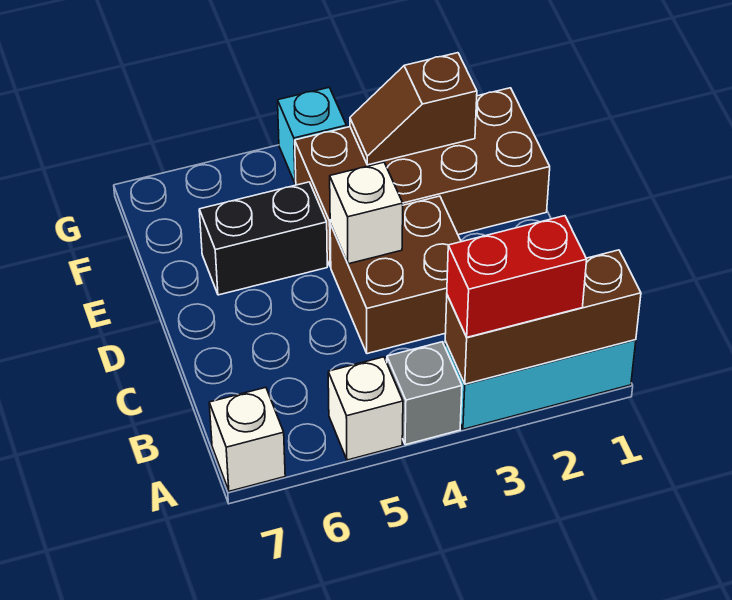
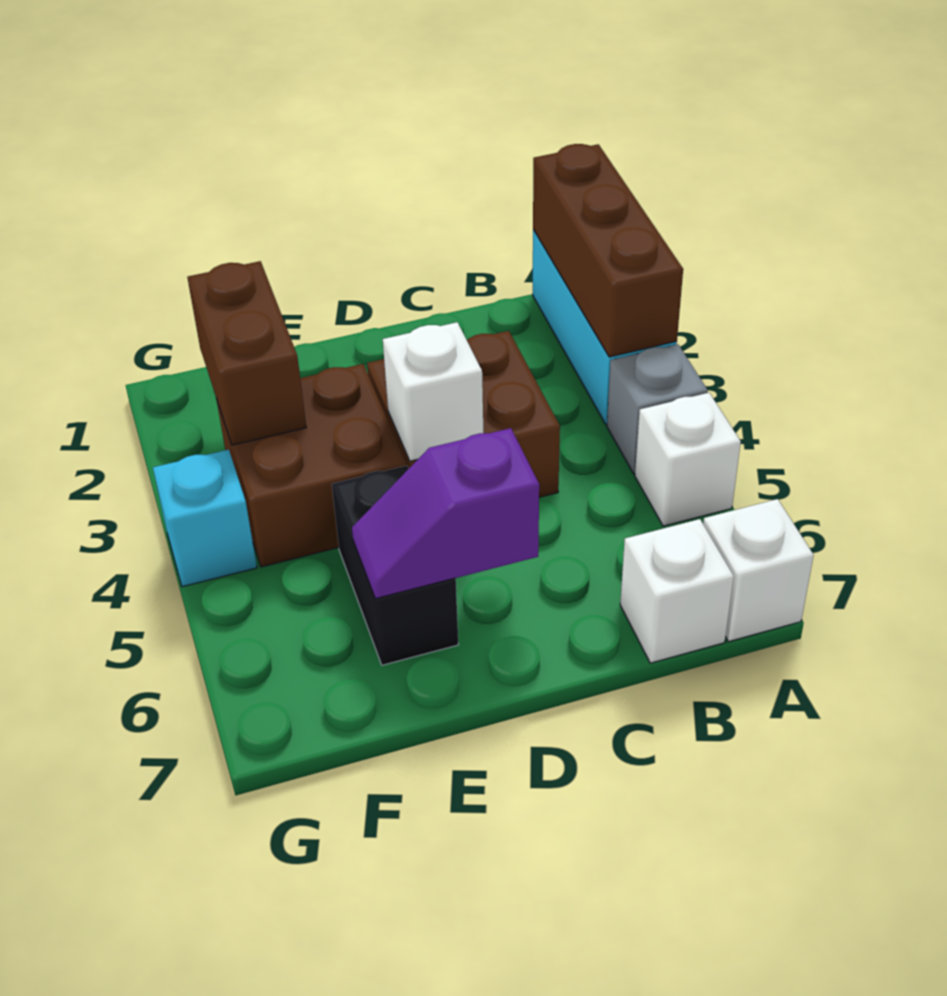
red brick A2:A3 level 3 -> none
none -> white brick B7 level 1
none -> purple slope D6:E6 level 2 top D
brown brick E1:F4 level 1 -> brown brick E3:F4 level 1
brown slope F2:F3 level 2 top 2 -> brown brick F2:F3 level 2

